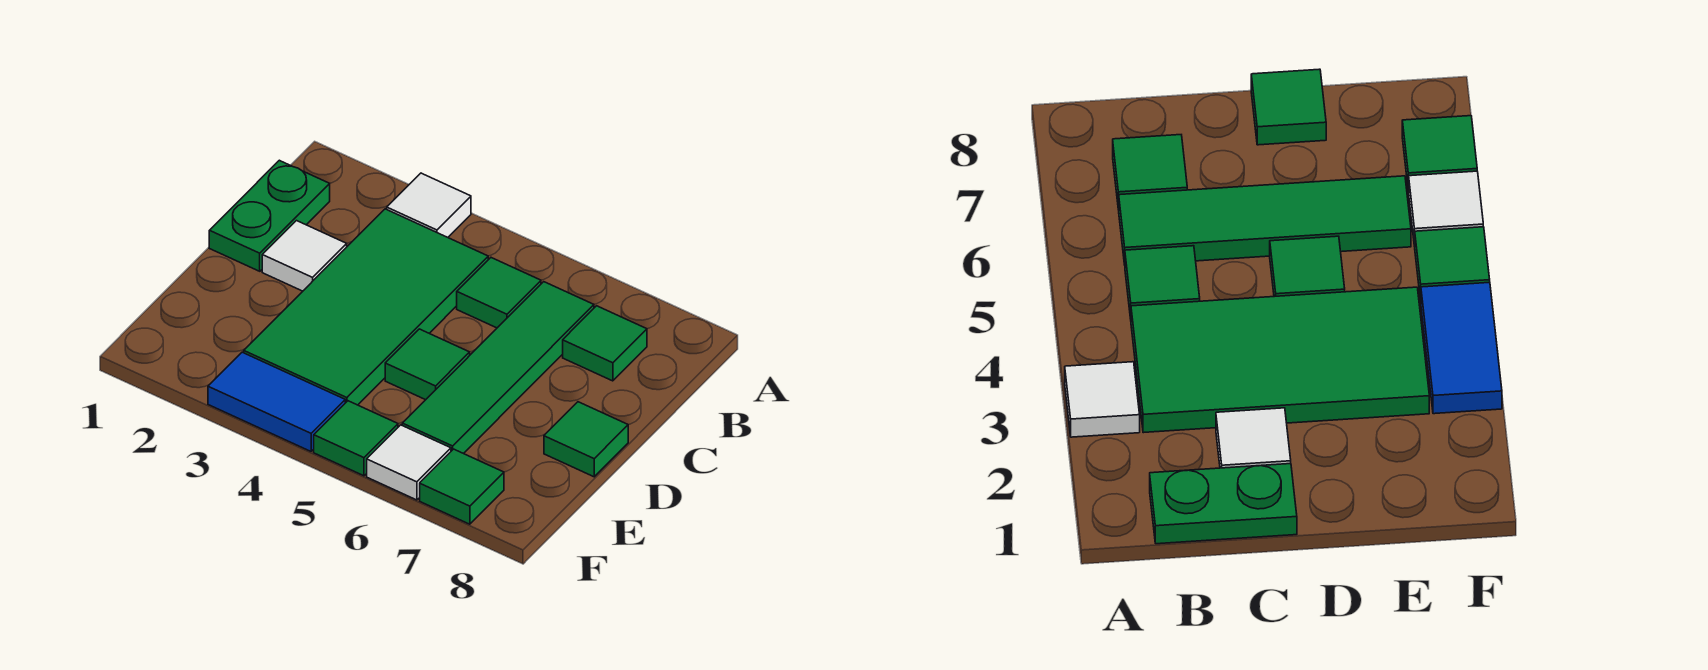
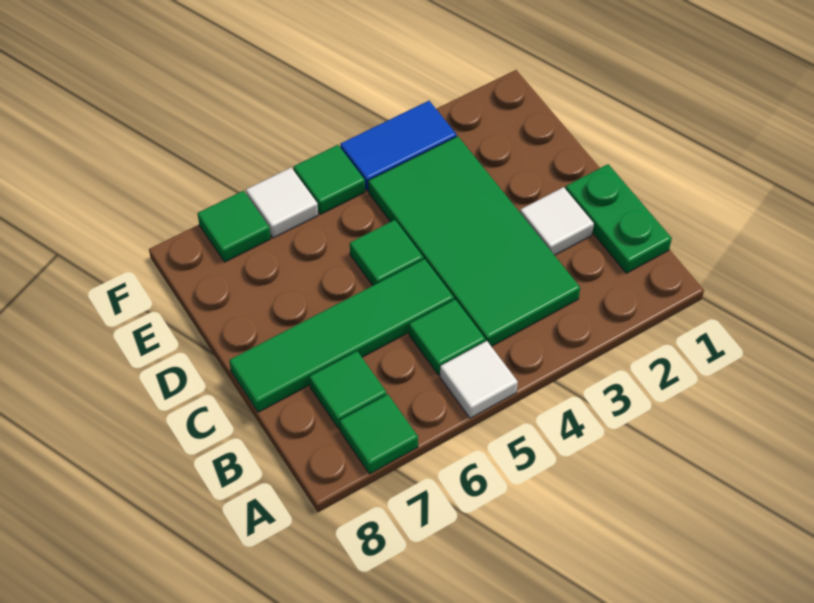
white tile A3 level 1 -> white tile A5 level 1
green tile B6:E6 level 1 -> green tile C5:C8 level 1
green tile D8 level 1 -> green tile A7 level 1

